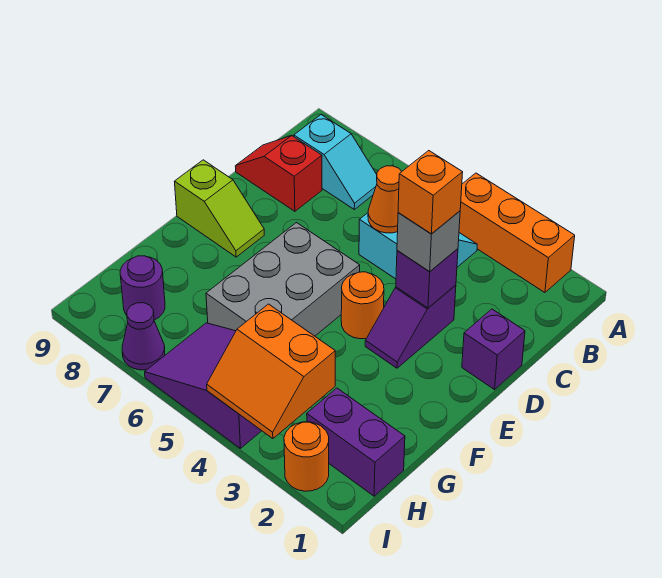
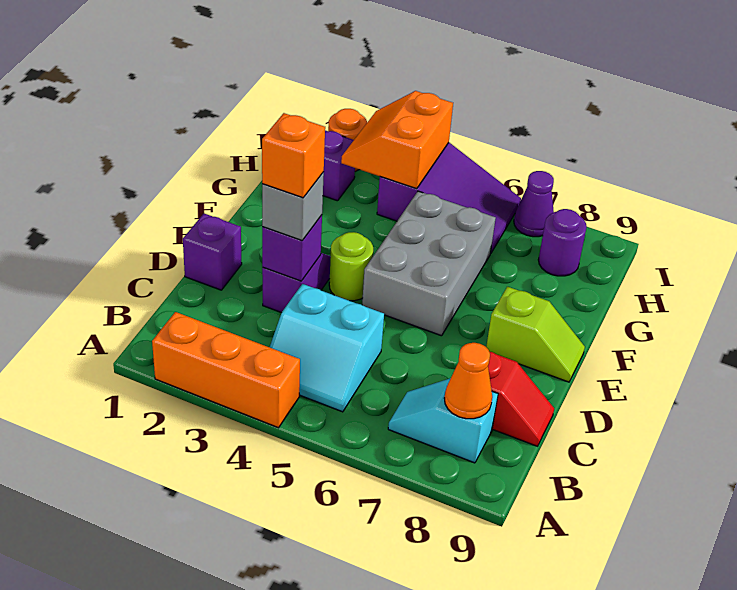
orange cone C5 level 2 -> orange cone B8 level 2
orange round brick E4 level 1 -> lime round brick E4 level 1
lime slope E8:E9 level 1 top 9 -> lime slope E8:E9 level 1 top 8
orange slope H3:I4 level 2 top H -> orange slope H3:I4 level 2 top 4

